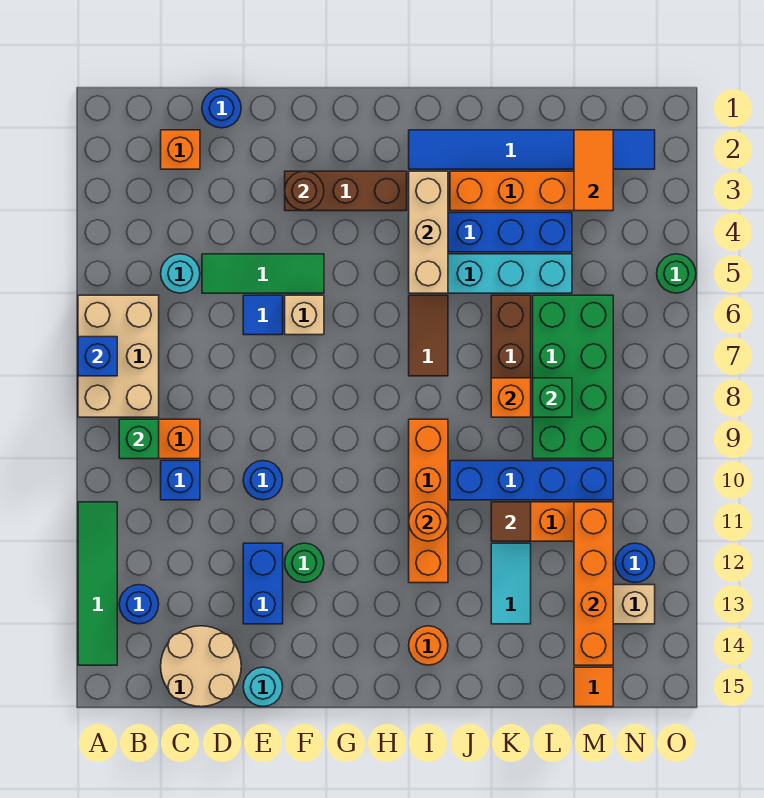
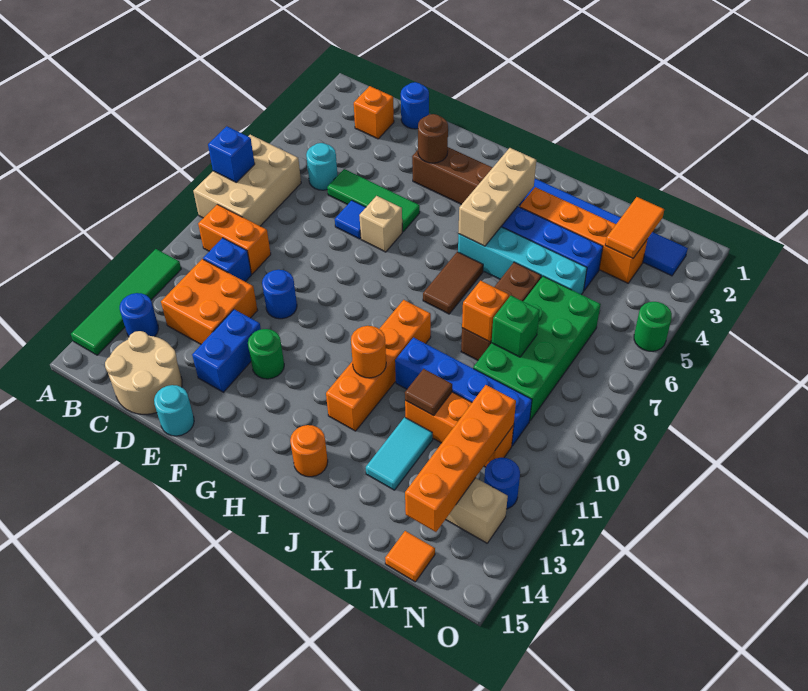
green brick B9 level 2 -> none
none -> orange brick C11:D12 level 1

